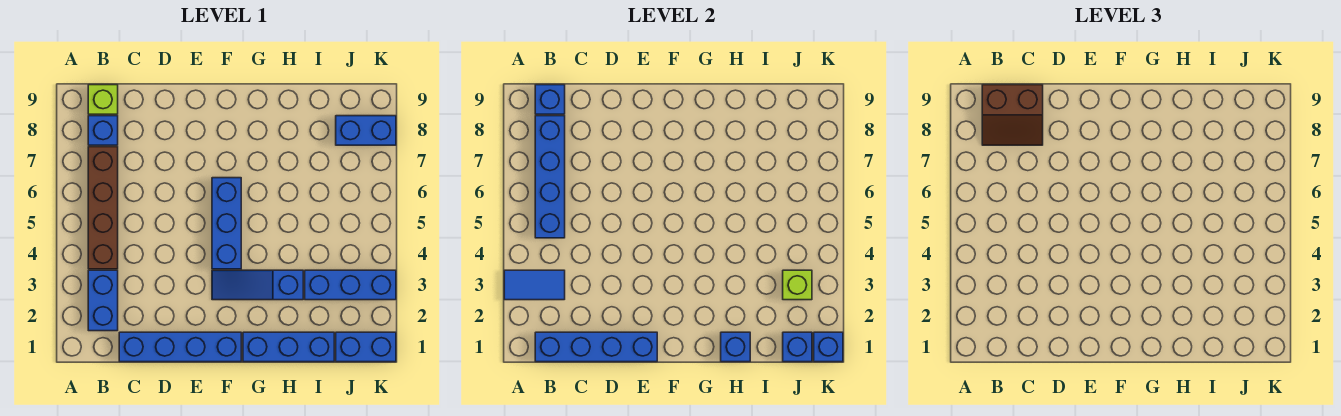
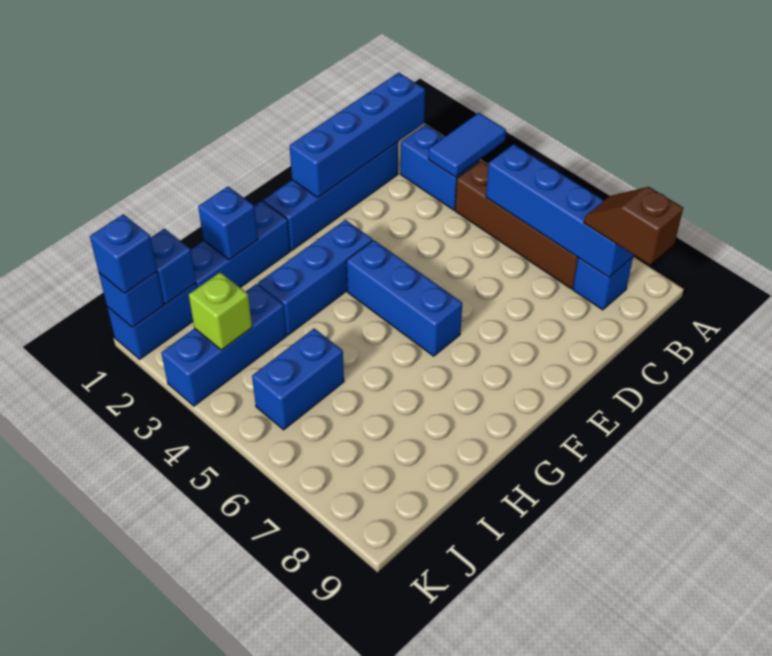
brown slope B8:C9 level 3 top 9 -> brown slope B8:B9 level 3 top 9
lime brick B9 level 1 -> none
blue brick B9 level 2 -> blue brick K1 level 3
blue slope F3:H3 level 1 top H -> blue brick F3:H3 level 1
blue brick J8:K8 level 1 -> blue brick I5:J5 level 1

